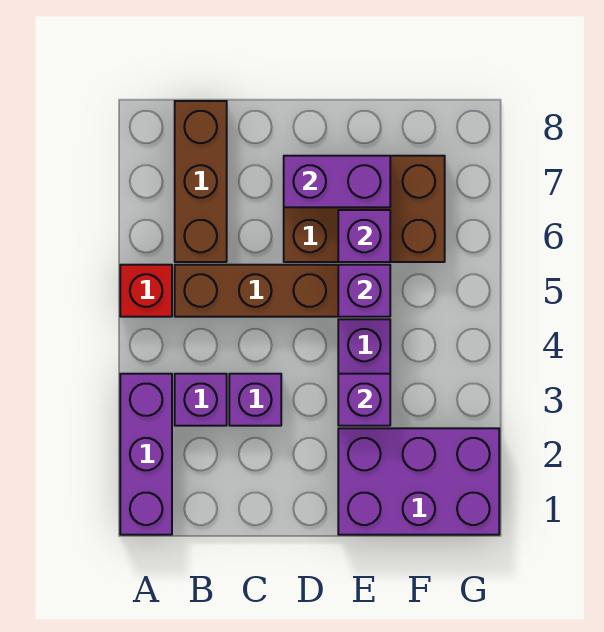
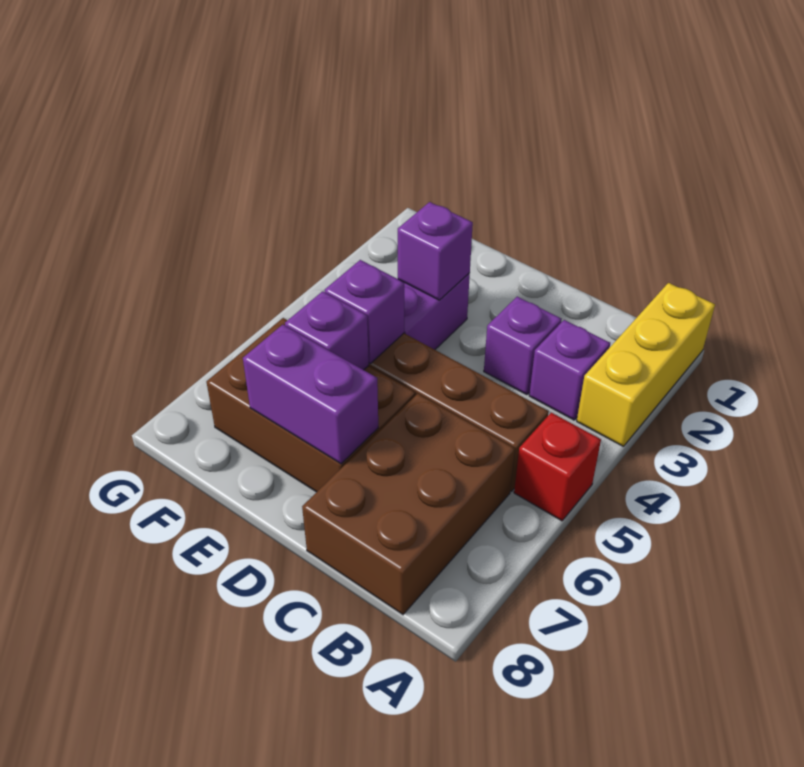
purple brick A1:A3 level 1 -> yellow brick A1:A3 level 1
brown brick B6:B8 level 1 -> brown brick B6:C8 level 1
purple brick E1:G2 level 1 -> none

